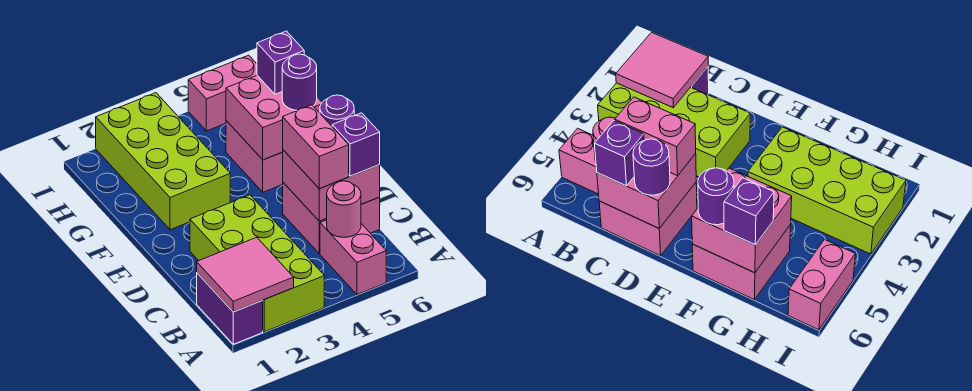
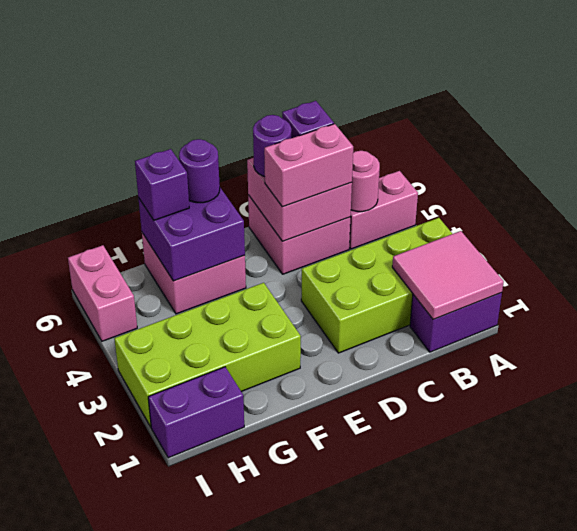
pink brick F5:G6 level 2 -> purple brick F5:G6 level 2
none -> purple brick H1:I1 level 1

